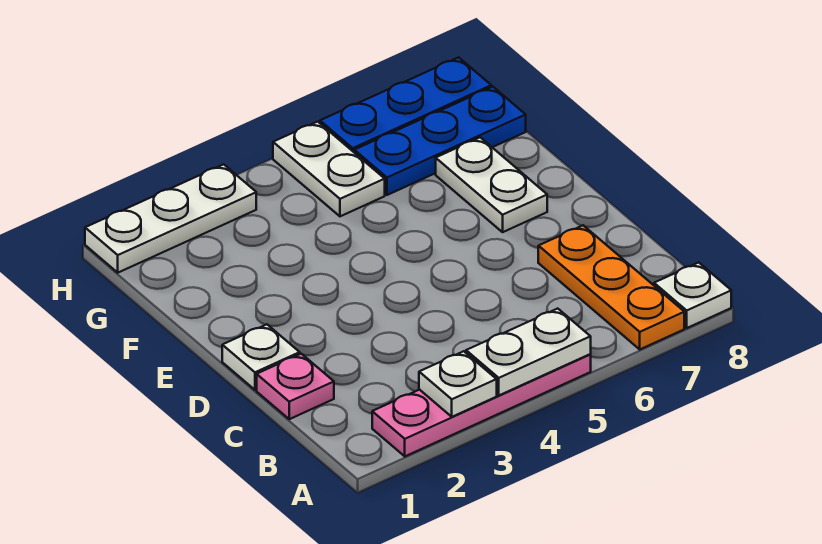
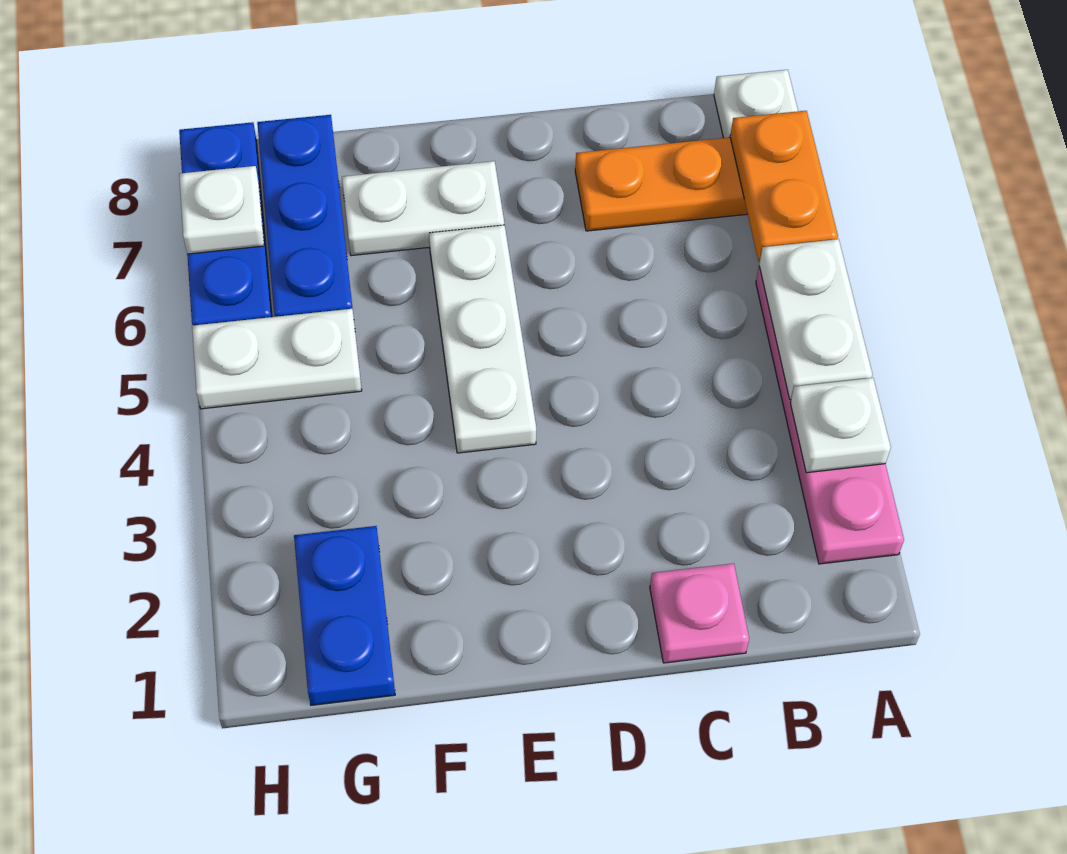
none -> orange plate A6:A7 level 2
white plate D1 level 1 -> white plate H7 level 2
none -> blue plate G1:G2 level 1
white plate H1:H3 level 1 -> white plate E4:E6 level 1

